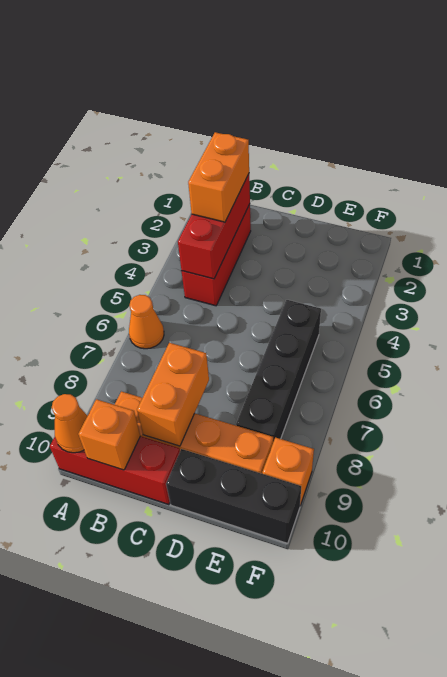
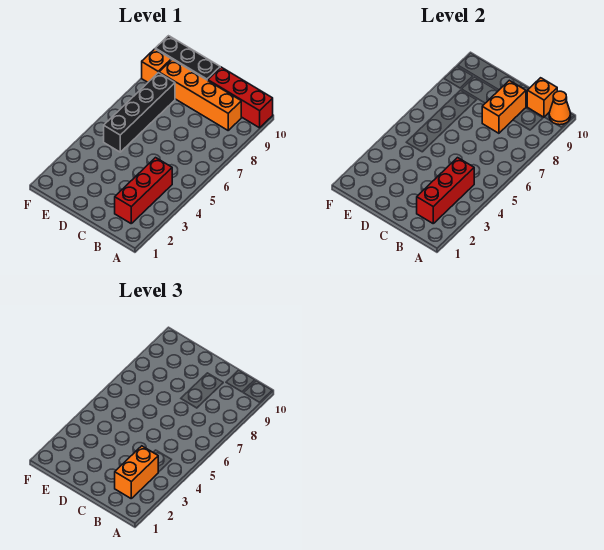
orange cone A6 level 1 -> none

